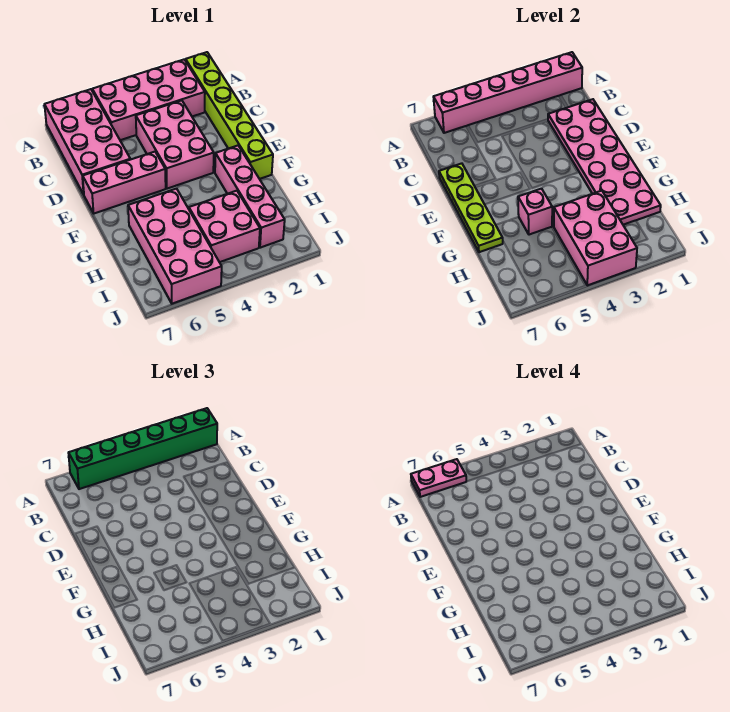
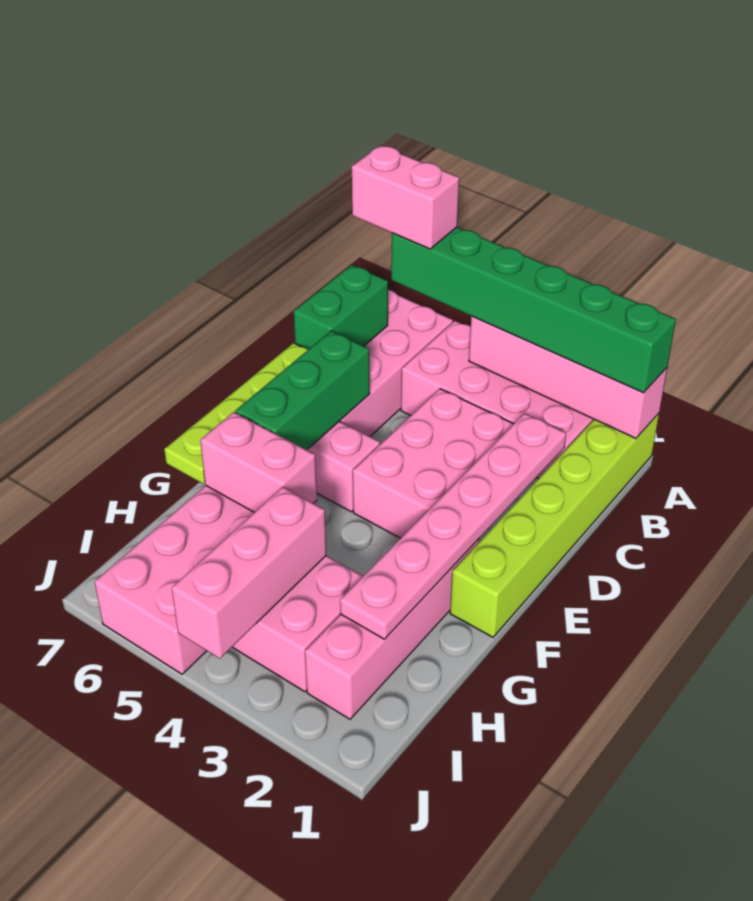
pink brick A1:A6 level 2 -> pink brick A1:A4 level 2
pink plate A6:A7 level 4 -> pink brick A6:A7 level 4
none -> green brick B7:C7 level 2
pink plate C1:H2 level 2 -> pink plate C2:H2 level 2
none -> green brick D6:F6 level 2
pink brick G5 level 2 -> pink brick G5:G6 level 2
pink brick H3:J4 level 2 -> pink brick H4:J4 level 2

